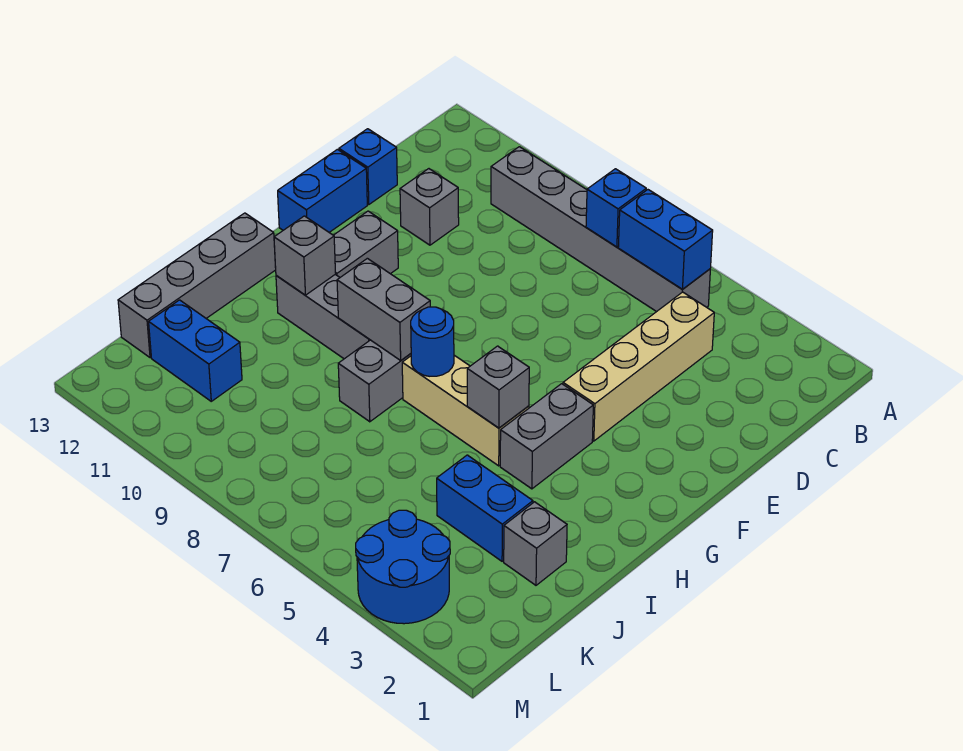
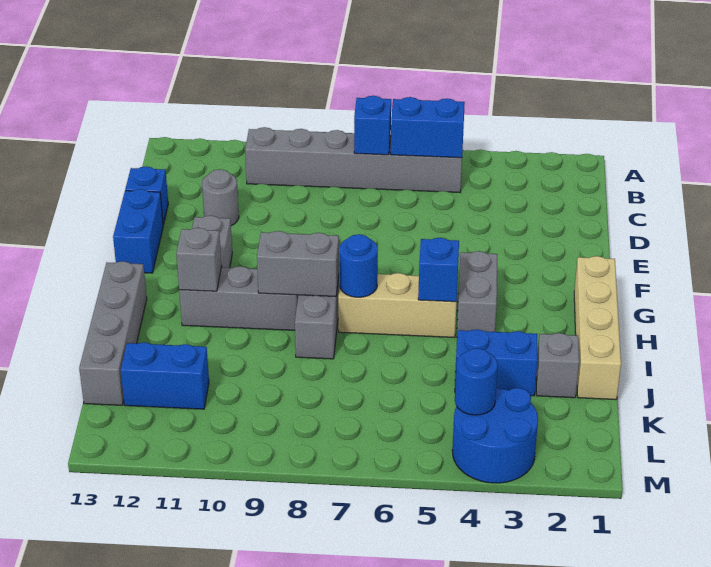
tan brick C4:F4 level 1 -> tan brick G1:J1 level 1
grey brick D11 level 1 -> grey round brick D11 level 1
grey brick H5 level 2 -> blue brick H5 level 2
none -> blue round brick L4 level 2

